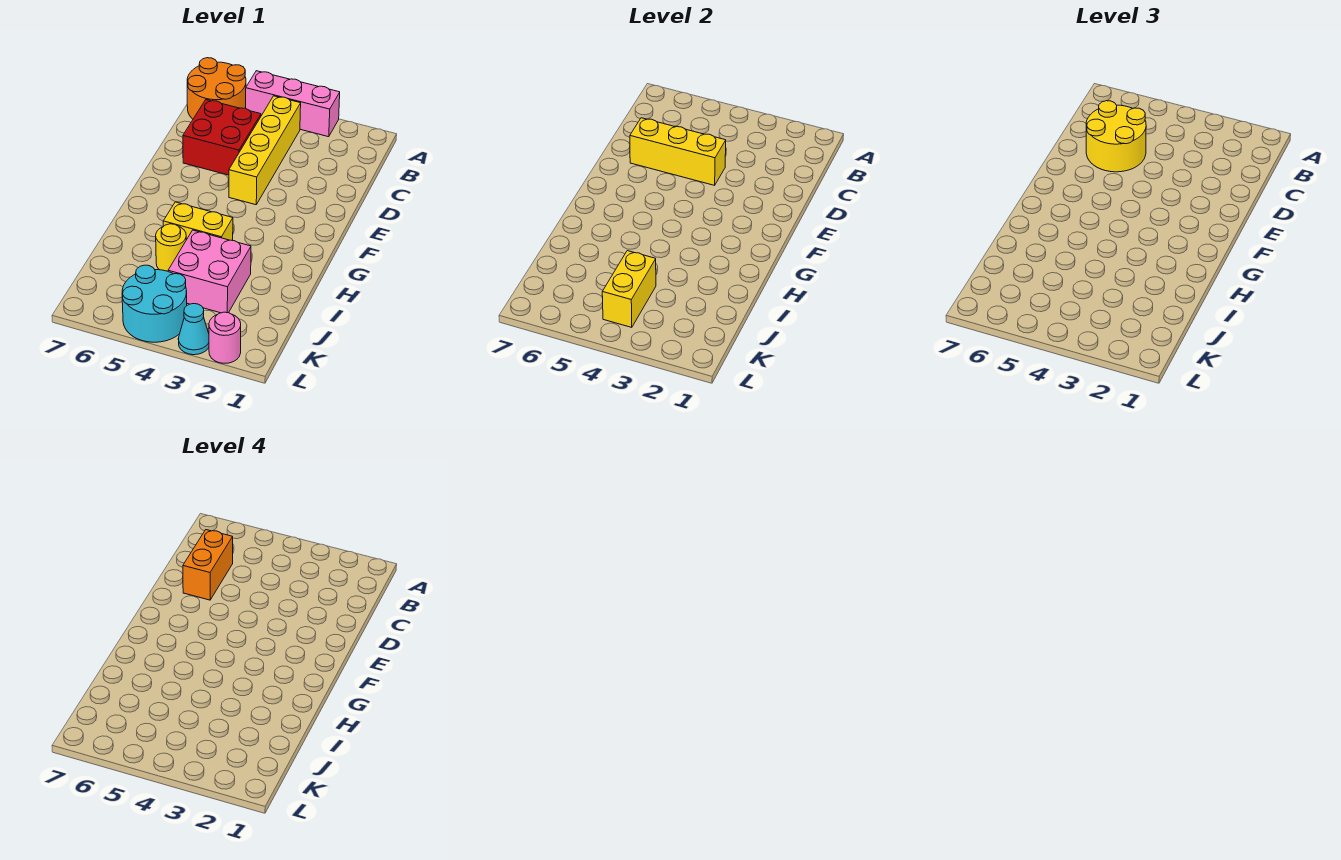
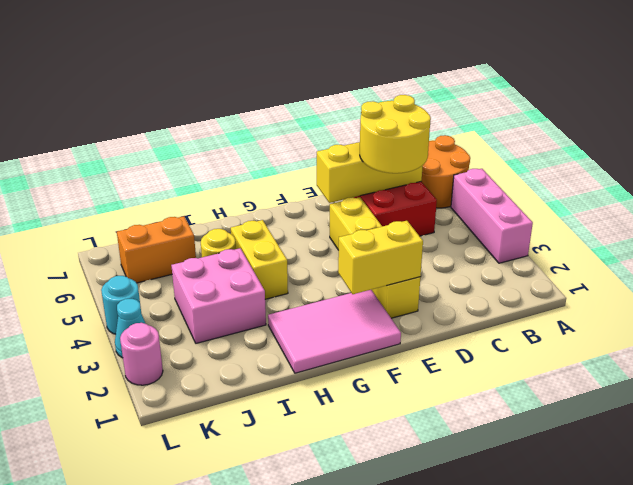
yellow brick B4:E4 level 1 -> yellow brick E2:E5 level 1
orange brick C6:D6 level 4 -> orange brick J6:K6 level 1
yellow brick D4:D6 level 2 -> yellow brick C6:E6 level 2
none -> pink tile F1:H2 level 1
yellow brick J4:K4 level 2 -> yellow brick E2:F2 level 2
cyan round brick K4:L5 level 1 -> cyan round brick L4 level 1

